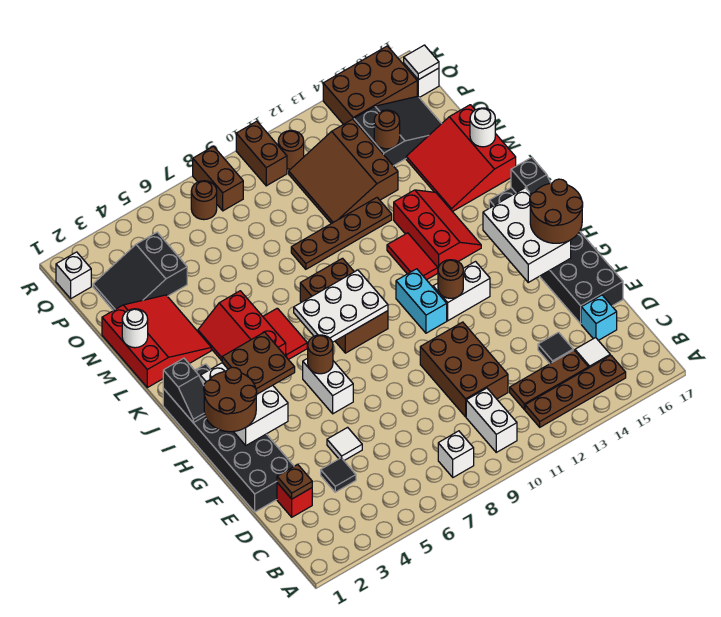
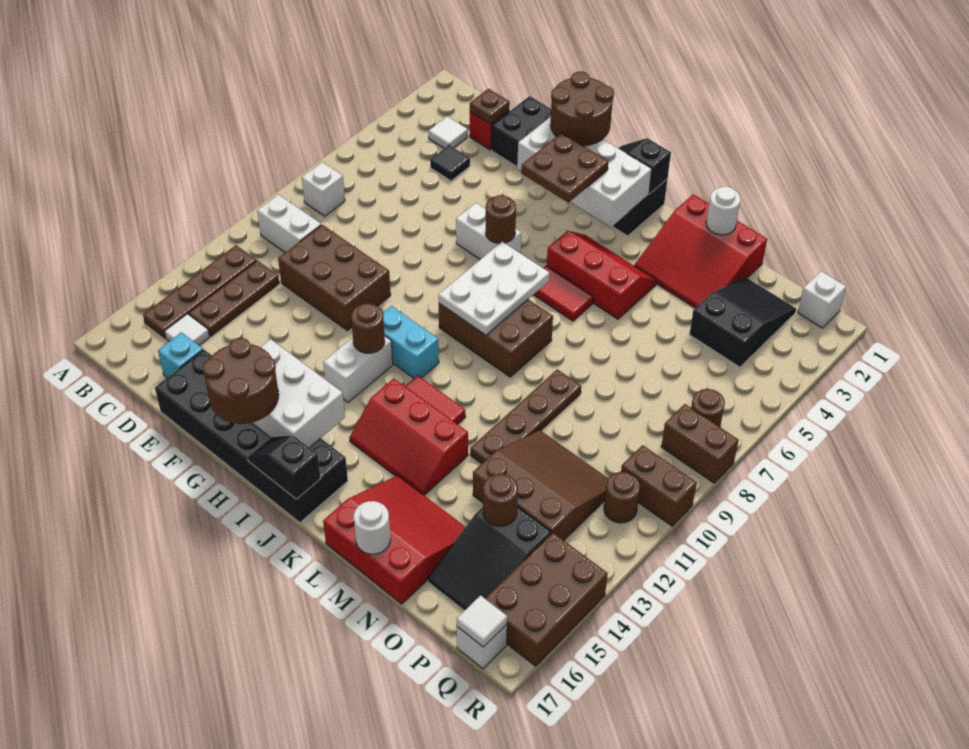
black tile D14 level 1 -> none
white tile E5 level 1 -> white tile C3 level 1
white brick G2:I3 level 2 -> white brick G2:J3 level 2

